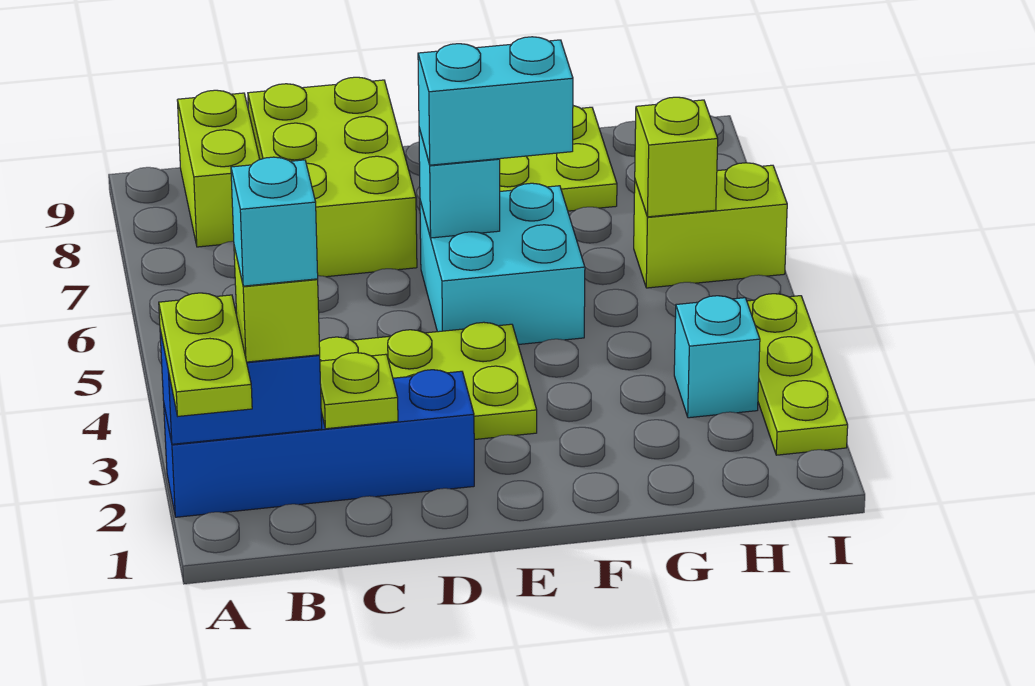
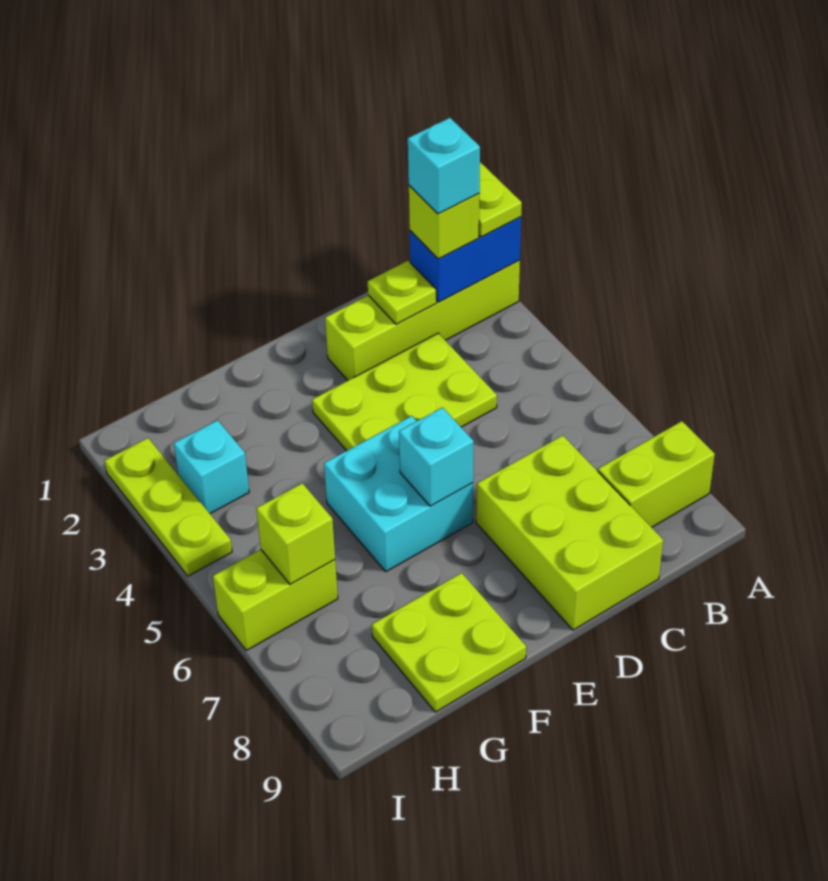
blue brick A2:D2 level 1 -> lime brick A2:D2 level 1
lime brick B8:B9 level 1 -> lime brick A8:B8 level 1
cyan brick E6:F6 level 3 -> none

